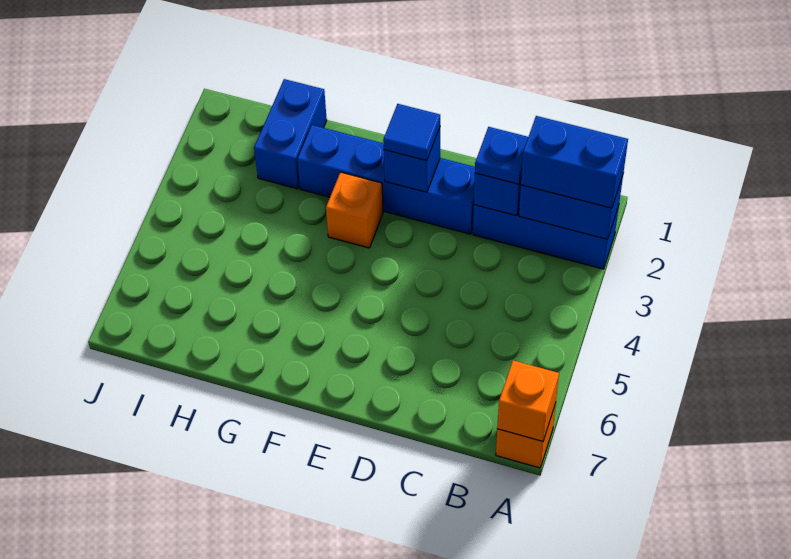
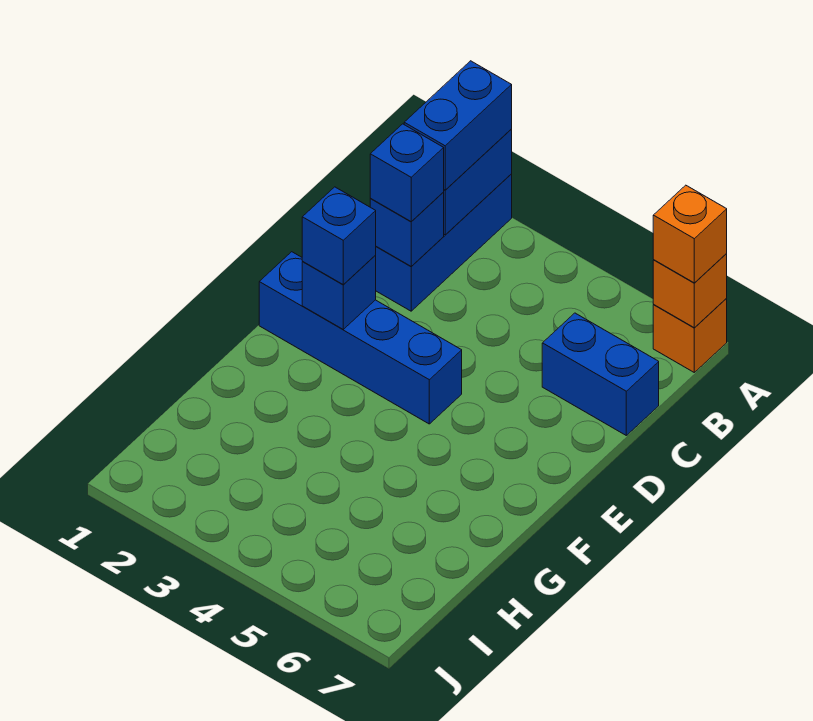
blue plate C2 level 3 -> blue brick C2 level 3
blue brick D2:G2 level 1 -> blue brick E1:E4 level 1
blue tile E2 level 3 -> blue brick E2 level 3
orange brick F3 level 1 -> orange brick A7 level 3
blue brick H1:H2 level 1 -> blue brick C6:C7 level 1

